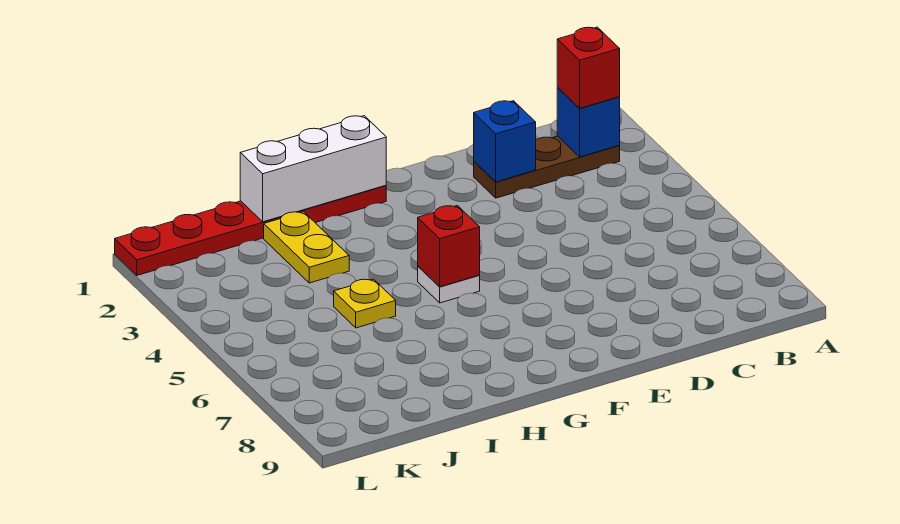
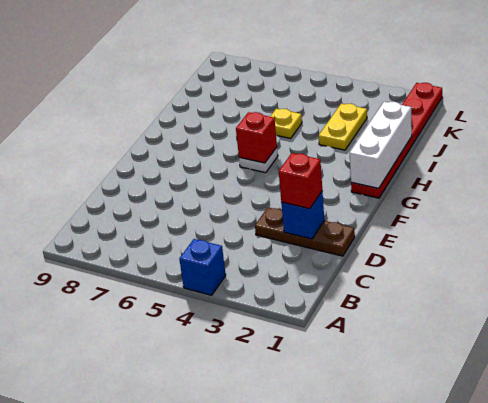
brown plate B2:D2 level 1 -> brown plate D1:D3 level 1
blue brick B2 level 2 -> blue brick A4 level 1
red brick B2 level 3 -> red brick D2 level 3
yellow plate I2:I3 level 1 -> yellow plate I3:J3 level 1

